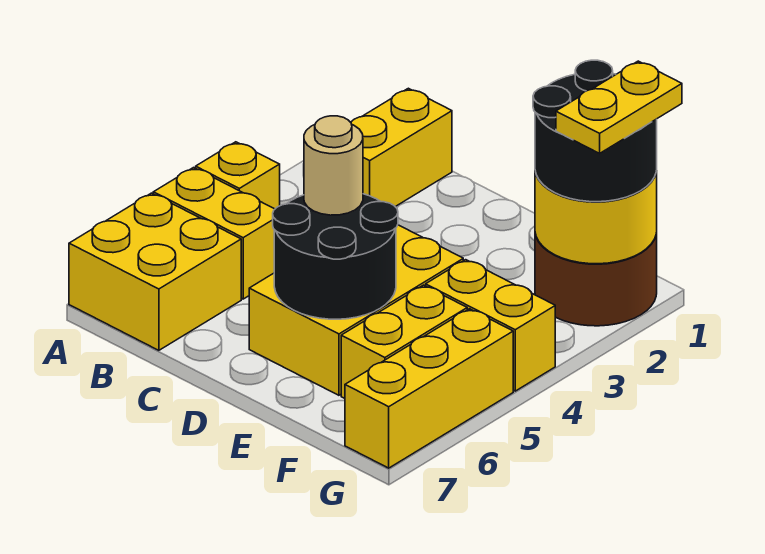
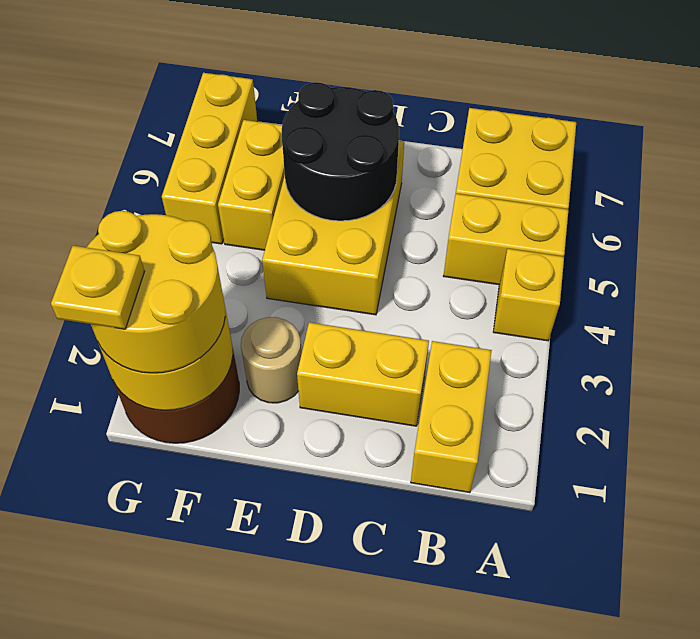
tan round brick D5 level 3 -> tan round brick E2 level 1
black round brick F1:G2 level 3 -> yellow round brick F1:G2 level 3
yellow brick F4:G4 level 1 -> yellow brick C2:D2 level 1
yellow plate G1:G2 level 4 -> yellow plate G1 level 4

